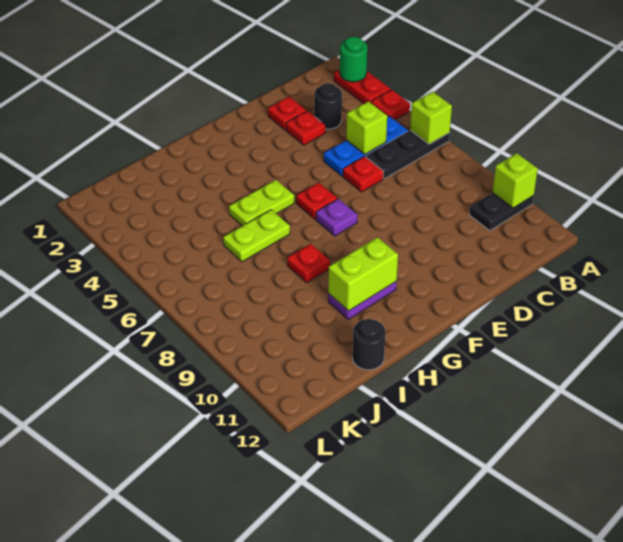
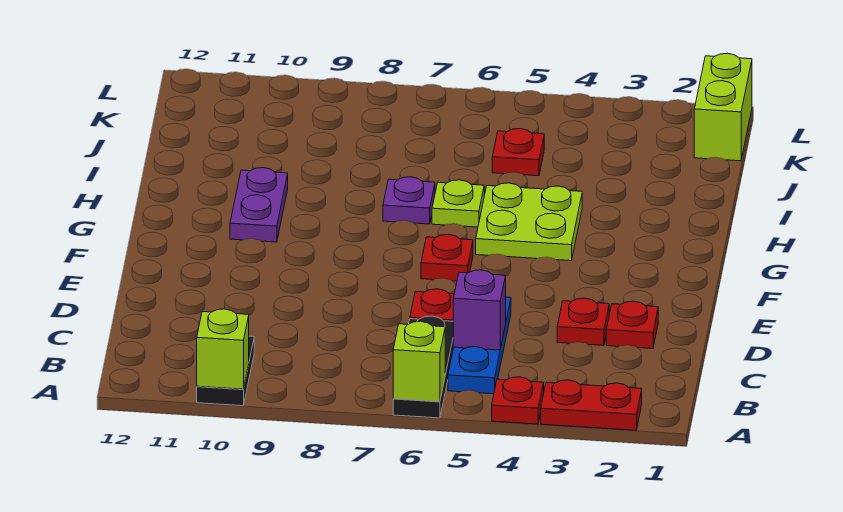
green round brick A2 level 2 -> none
black round brick C3 level 1 -> none
lime brick C5 level 2 -> purple brick C5 level 2
purple plate F7 level 1 -> purple plate H7 level 1
lime plate G5:H5 level 1 -> lime plate G4:H5 level 1
lime brick G10:H10 level 2 -> lime brick K1:L1 level 1
lime plate H6:I6 level 1 -> lime plate H6 level 1
red plate H8 level 1 -> red plate J5 level 1
black round brick I12 level 1 -> none

